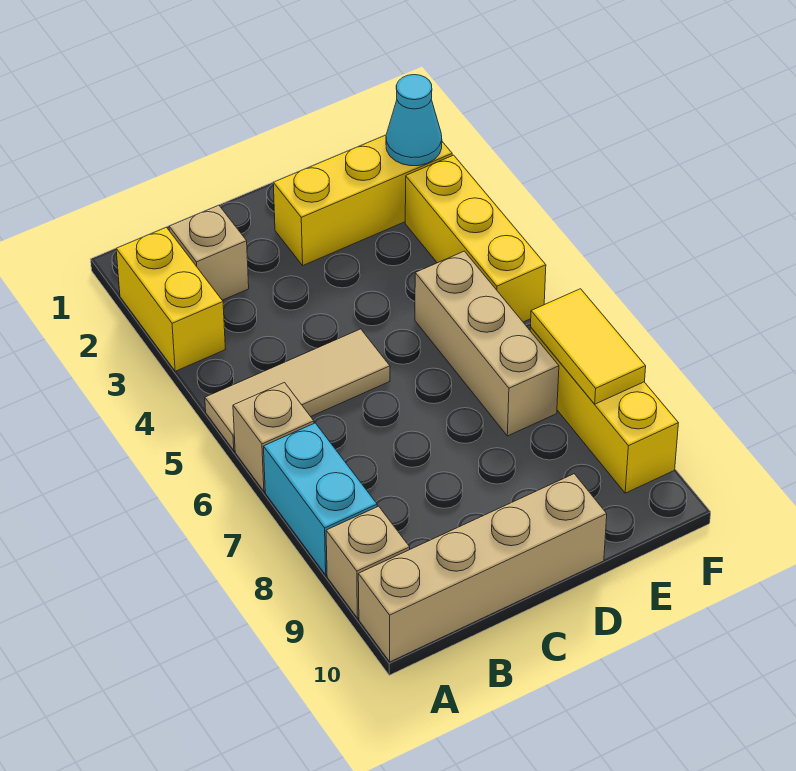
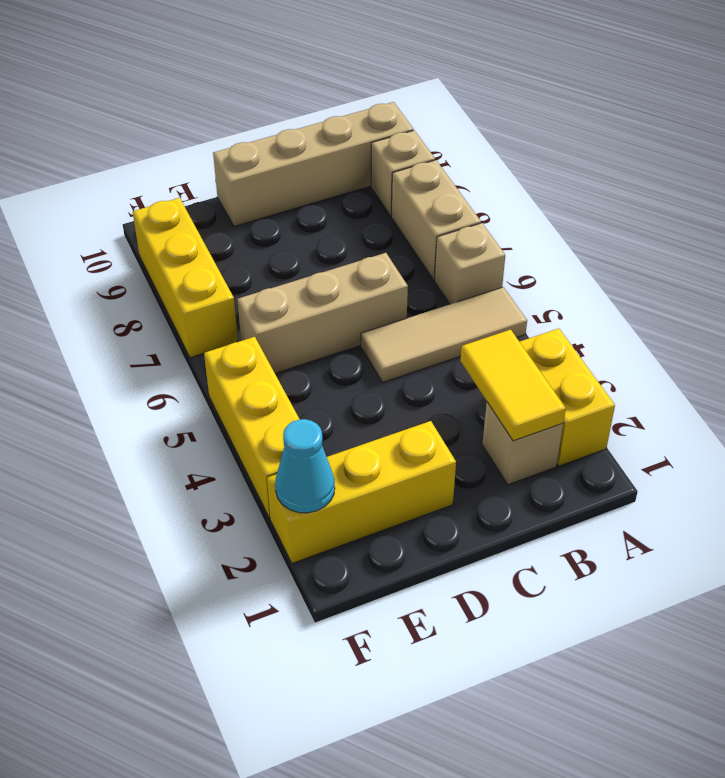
cyan brick A7:A8 level 1 -> tan brick A7:A8 level 1
tan brick E5:E7 level 1 -> tan brick C6:E6 level 1
yellow tile F7:F8 level 2 -> yellow tile B2:B3 level 2

